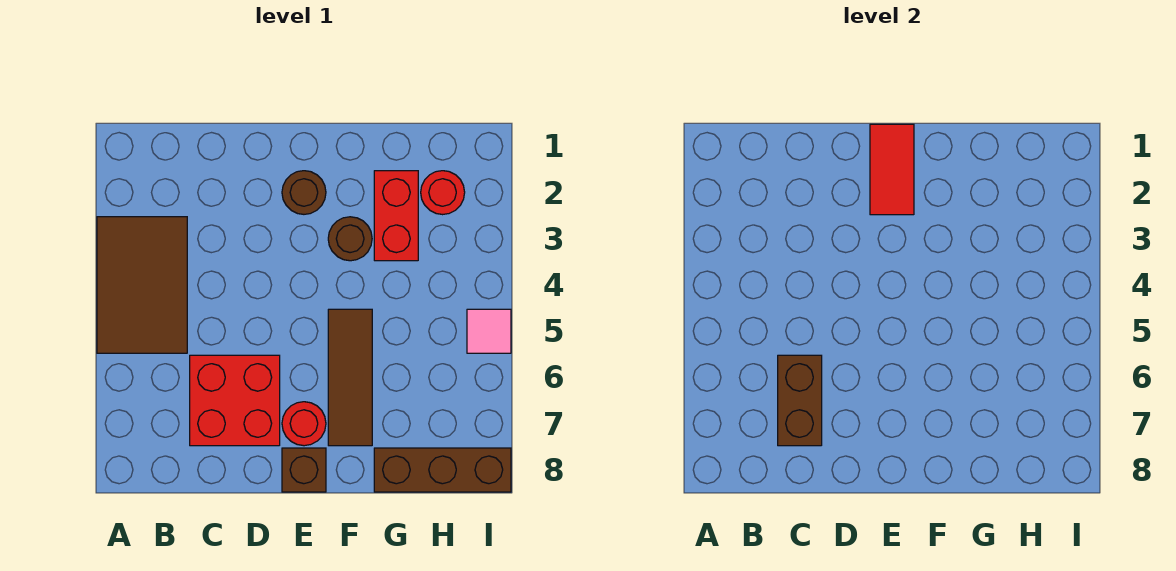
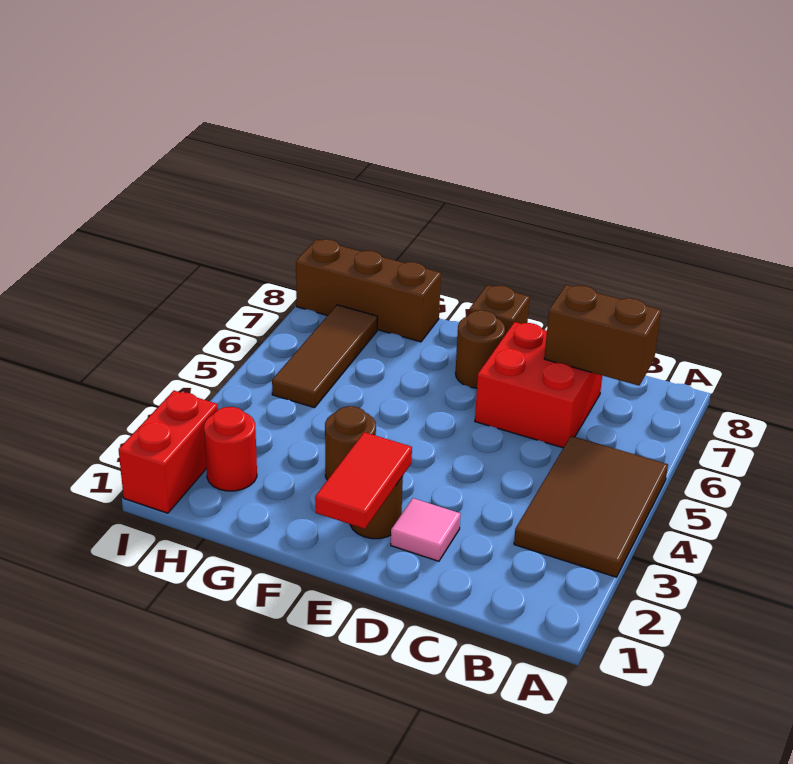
brown brick C6:C7 level 2 -> brown brick B7:C7 level 2
red round brick E7 level 1 -> brown round brick E7 level 1
brown tile F5:F7 level 1 -> brown tile H5:H7 level 1
red brick G2:G3 level 1 -> red brick I1:I2 level 1
pink tile I5 level 1 -> pink tile D2 level 1

